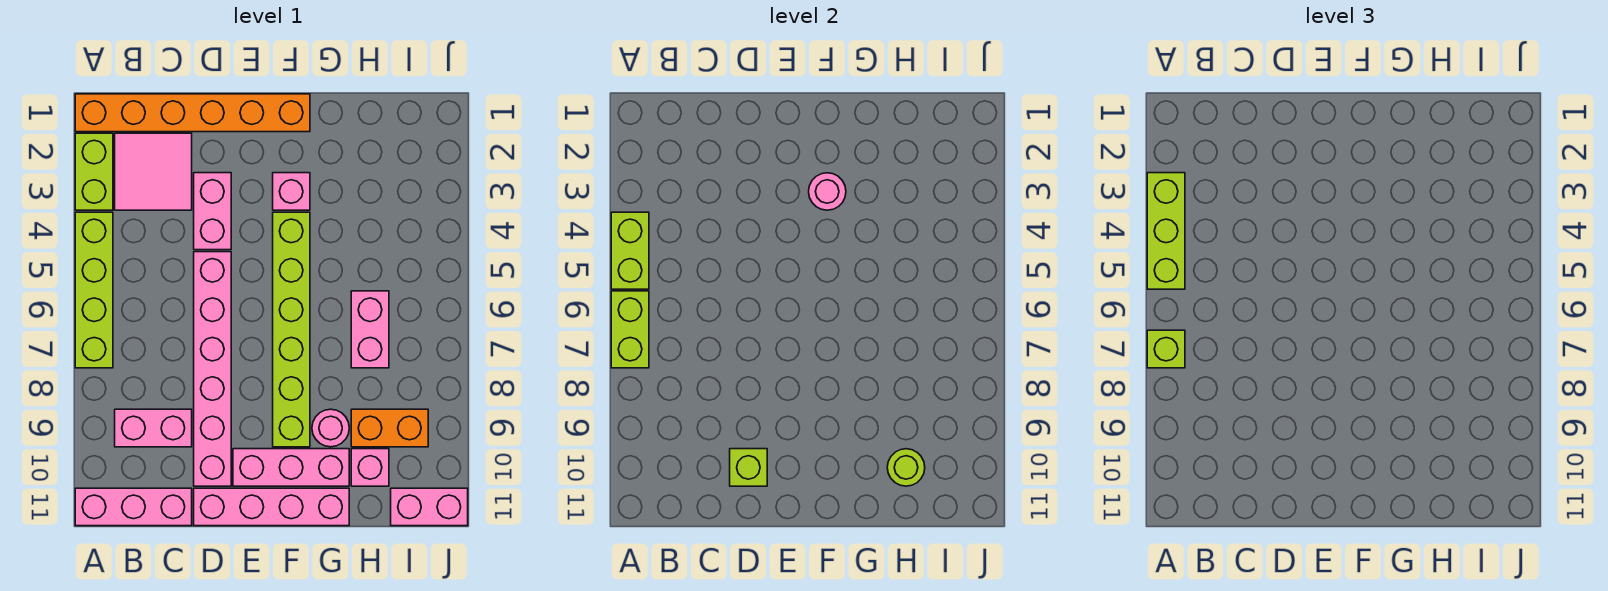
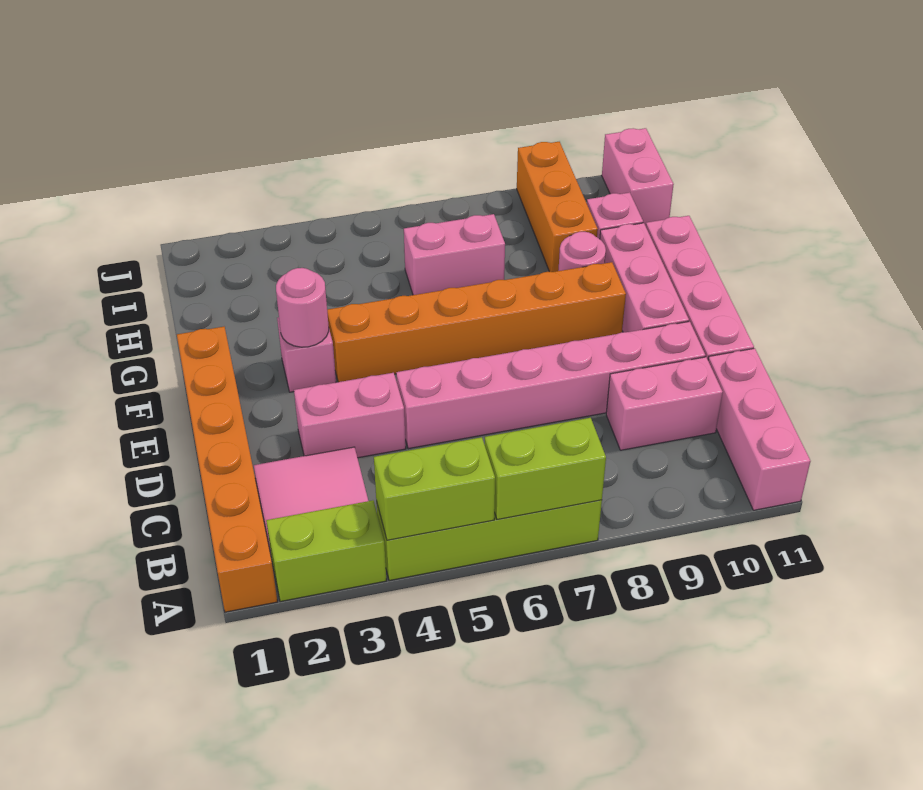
lime brick A3:A5 level 3 -> none
lime brick A7 level 3 -> none
pink brick B9:C9 level 1 -> pink brick C9:C10 level 1
lime brick D10 level 2 -> none
lime brick F4:F9 level 1 -> orange brick F4:F9 level 1
orange brick H9:I9 level 1 -> orange brick H9:J9 level 1
lime round brick H10 level 2 -> none

